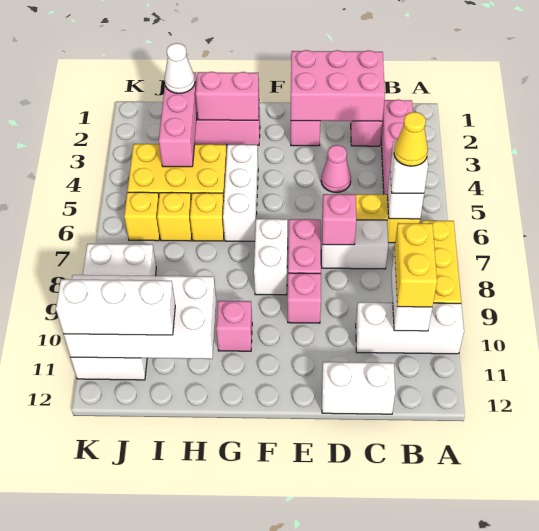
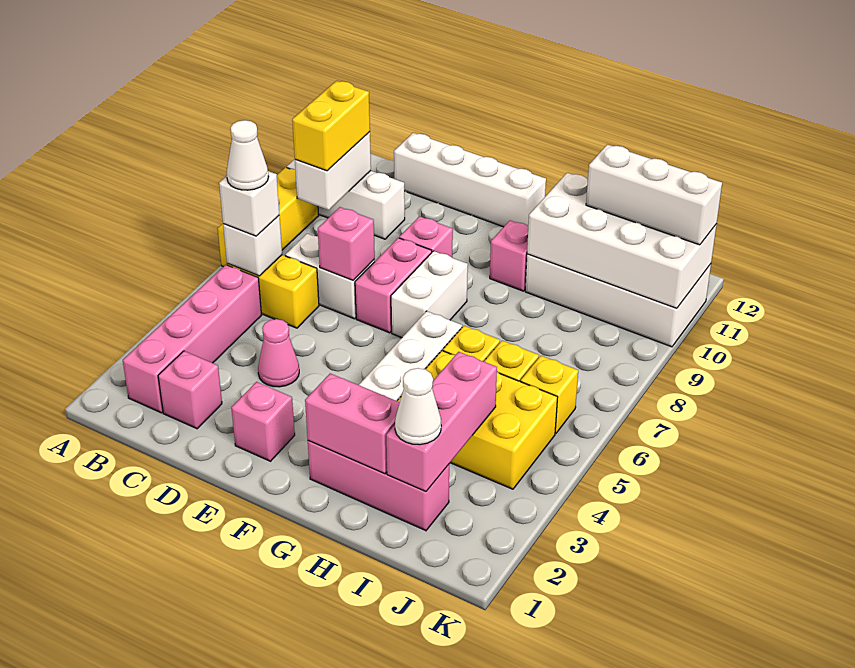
yellow cone B6 level 4 -> white cone B6 level 4
pink brick C1:E2 level 2 -> none
white brick C12:D12 level 1 -> white brick C12:F12 level 1
white brick J8:K11 level 1 -> white brick H10:K11 level 1

